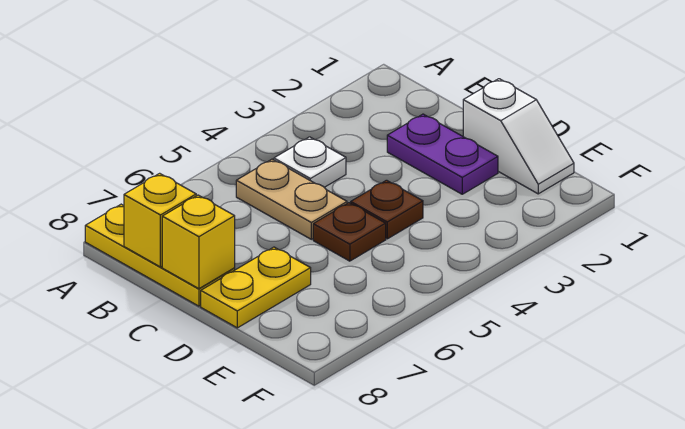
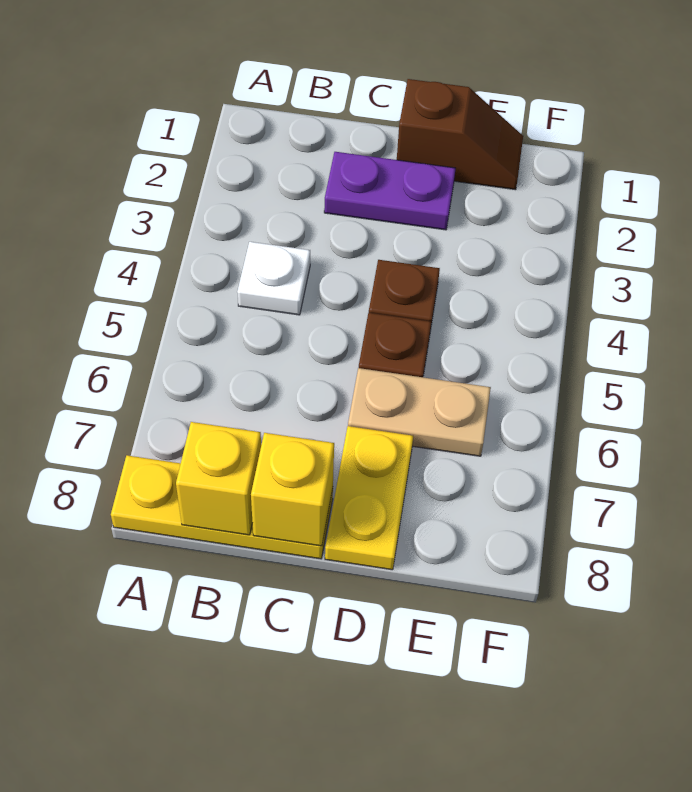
tan plate B5:C5 level 1 -> tan plate D6:E6 level 1
white slope D1:E1 level 1 top D -> brown slope D1:E1 level 1 top D

